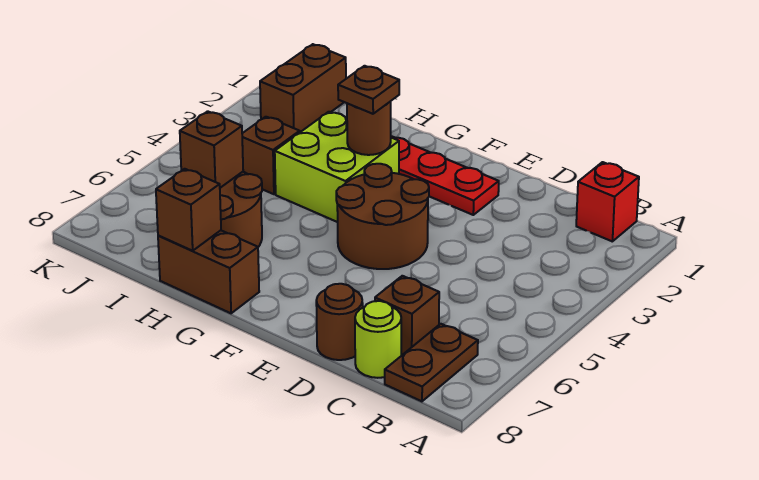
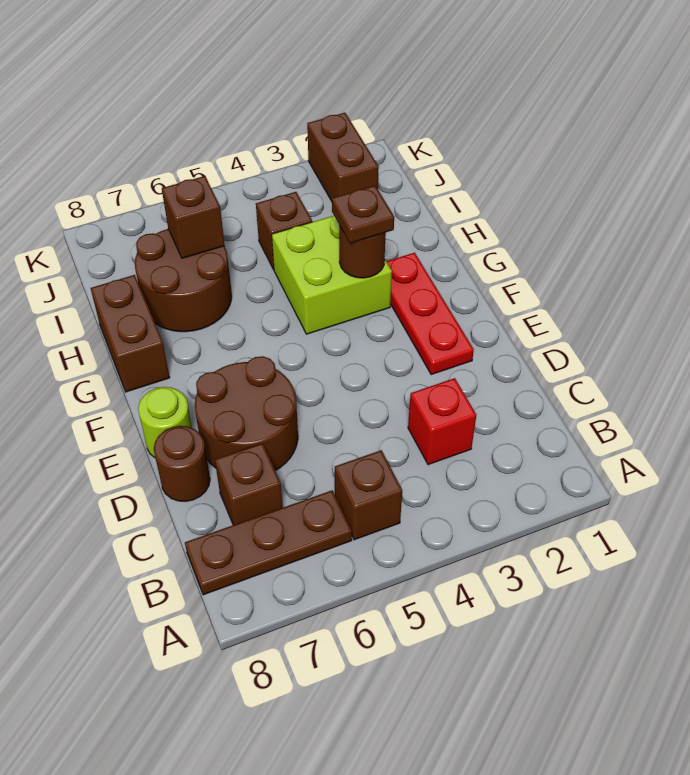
red brick B1 level 1 -> red brick C3 level 1
brown plate B7:B8 level 1 -> brown plate B6:B8 level 1
lime round brick C8 level 1 -> lime round brick E8 level 1
brown round brick E4:F5 level 1 -> brown round brick D6:E7 level 1
brown brick H8 level 2 -> brown brick B5 level 1
brown brick J1:J2 level 1 -> brown brick J2:K2 level 1

